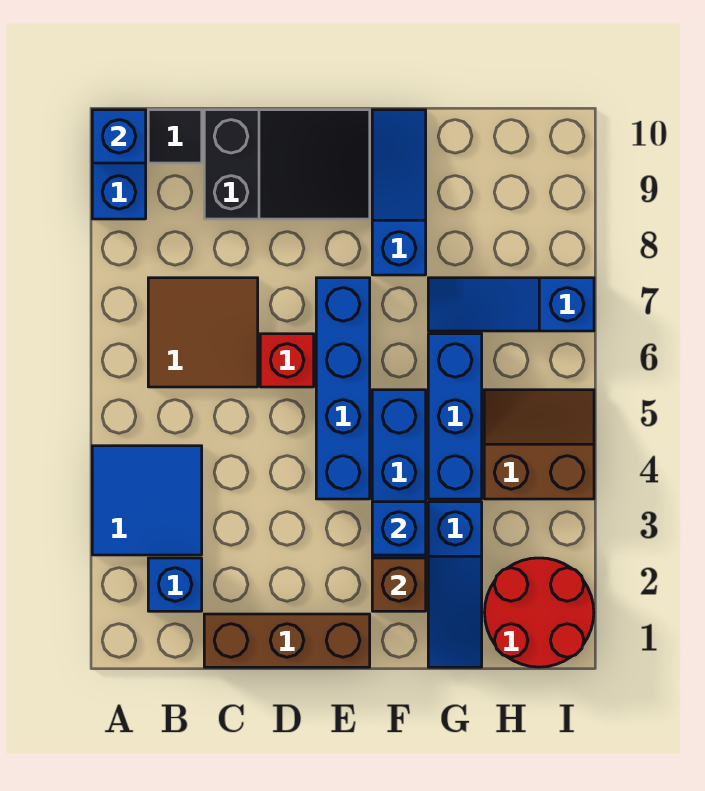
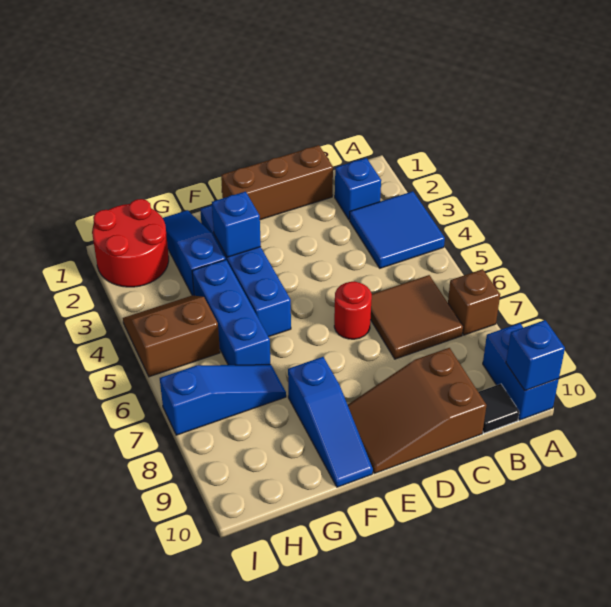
black slope C9:E10 level 1 top C -> brown slope C9:E10 level 1 top C
red brick D6 level 1 -> red round brick D6 level 1
blue brick E4:E7 level 1 -> none
brown brick F2 level 2 -> brown brick A7 level 1
brown slope H4:I5 level 1 top 4 -> brown slope H4:I5 level 1 top 5

